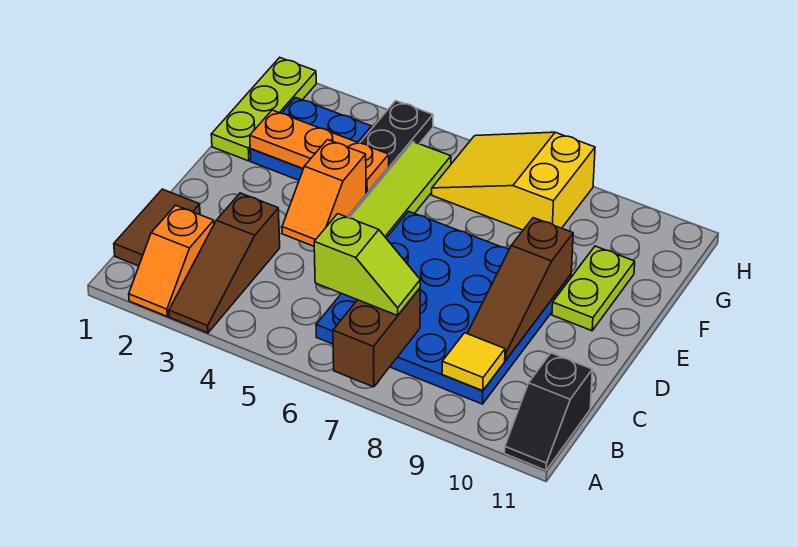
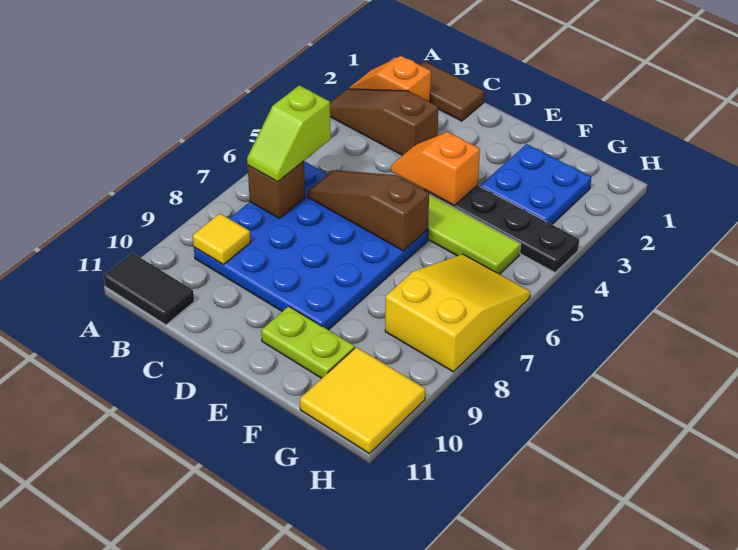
brown brick A7:B7 level 2 -> brown brick B7 level 2
black slope A11:B11 level 1 top B -> black tile A11:B11 level 1
brown slope C9:E9 level 2 top E -> brown slope C6:E6 level 2 top E
lime plate F1:H1 level 1 -> none
orange plate F2:F4 level 2 -> none
none -> yellow tile G10:H11 level 1

